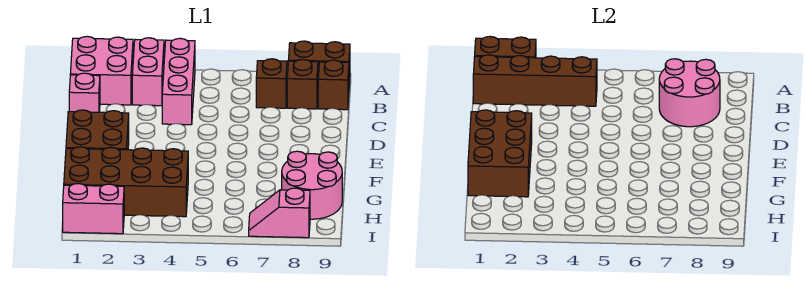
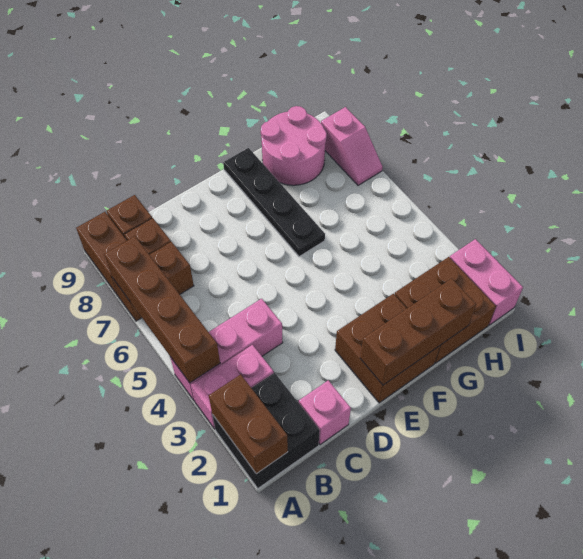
pink brick A1:B2 level 1 -> black brick A1:B2 level 1
brown brick B1:B4 level 2 -> brown brick A4:A7 level 2
brown brick B7 level 1 -> brown brick A7:B7 level 1
pink round brick B7:C8 level 2 -> none
brown brick E1:G2 level 2 -> brown brick E1:G1 level 2
none -> black plate F6:F9 level 1
brown brick G1:H4 level 1 -> brown brick G1:H2 level 1

